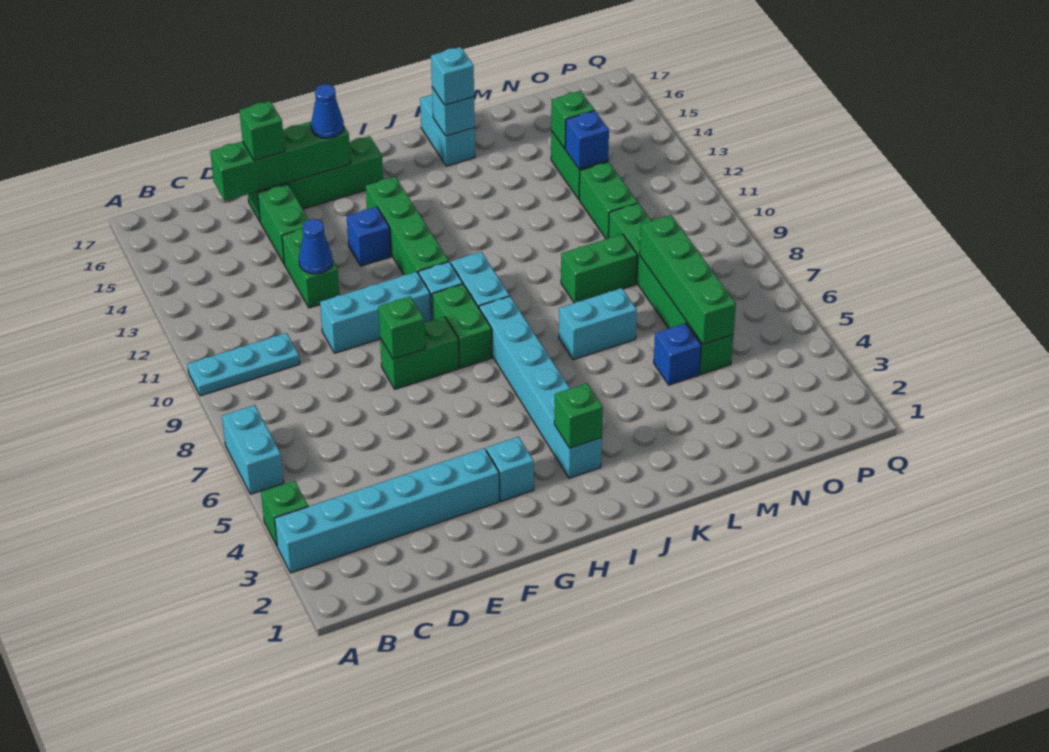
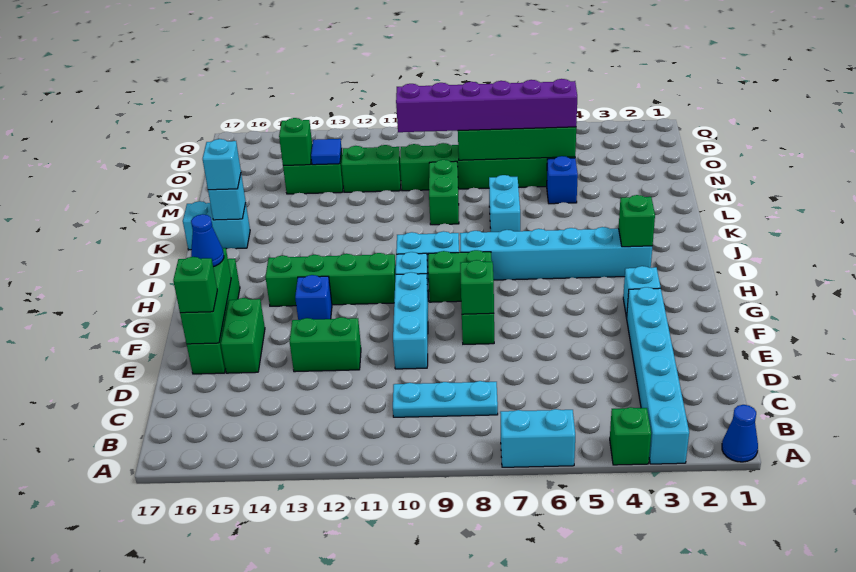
cyan plate A10:C10 level 1 -> cyan plate C8:C10 level 1
green brick D16:G16 level 2 -> green brick E16:G16 level 2
blue cone E12 level 2 -> blue cone A1 level 1
green brick E14:E15 level 1 -> green brick E15:F15 level 1
none -> purple brick N5:N10 level 3
blue brick N13 level 2 -> blue tile N13 level 2

